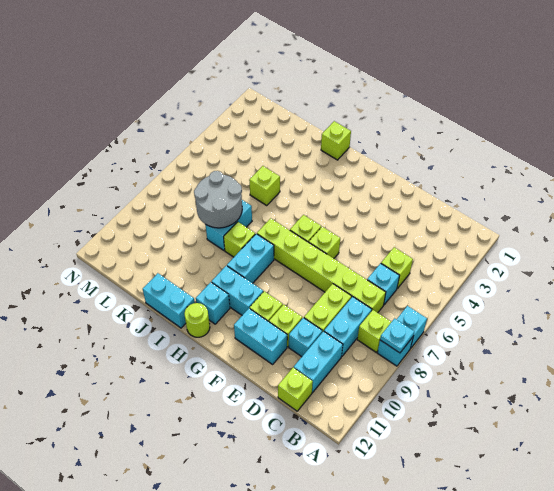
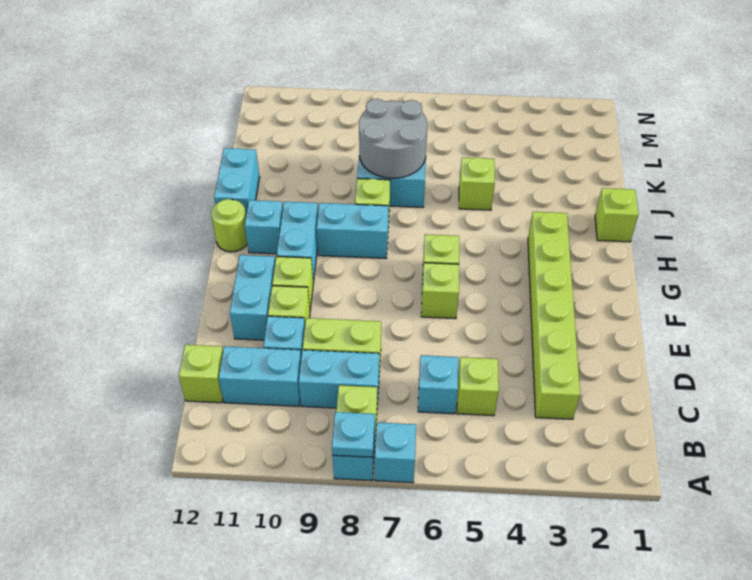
lime brick C7:H7 level 1 -> lime brick C3:H3 level 1

